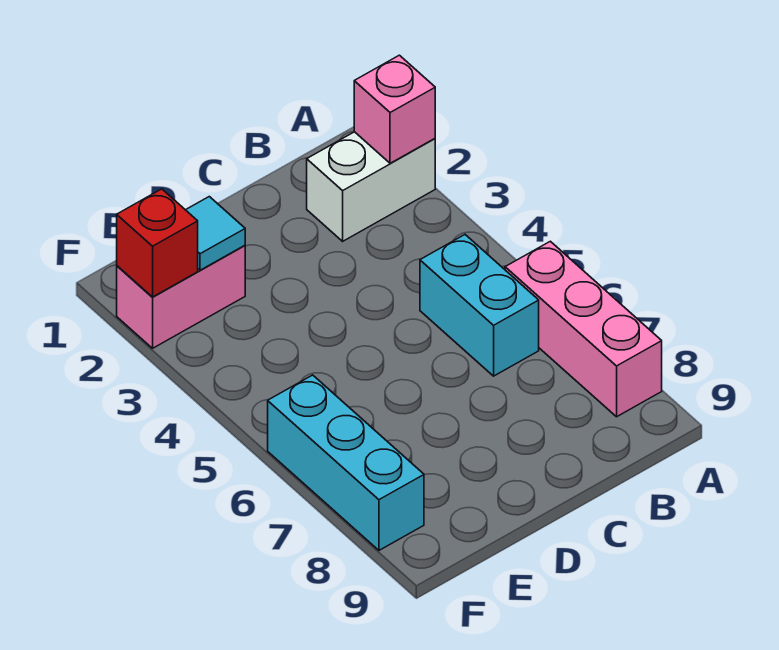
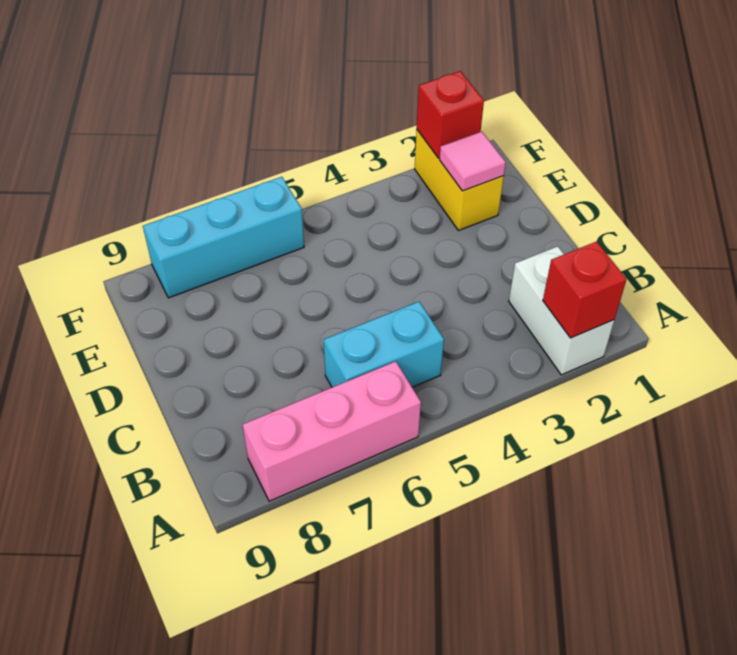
pink brick A2 level 2 -> red brick A2 level 2
pink brick E2:F2 level 1 -> yellow brick E2:F2 level 1
cyan tile E2 level 2 -> pink tile E2 level 2

